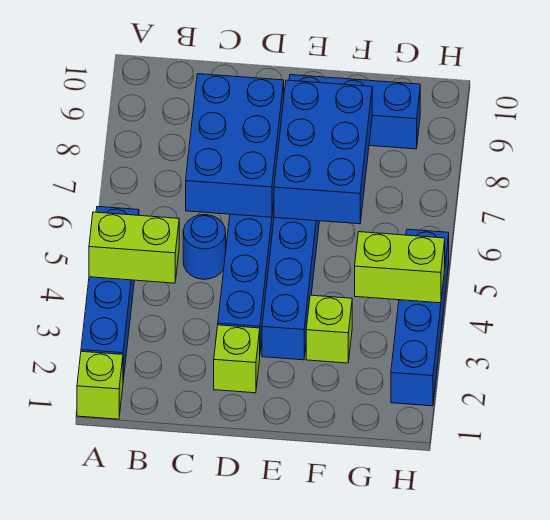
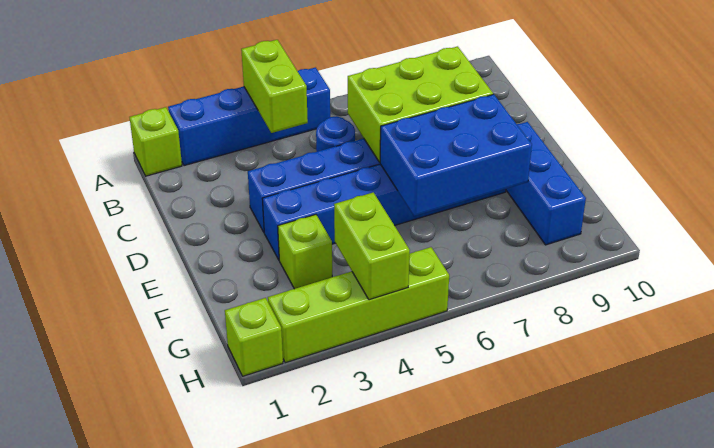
blue brick C6:D8 level 2 -> lime brick C6:D8 level 2
lime brick D2 level 1 -> lime brick H1 level 1
blue brick H2:H5 level 1 -> lime brick H2:H5 level 1

